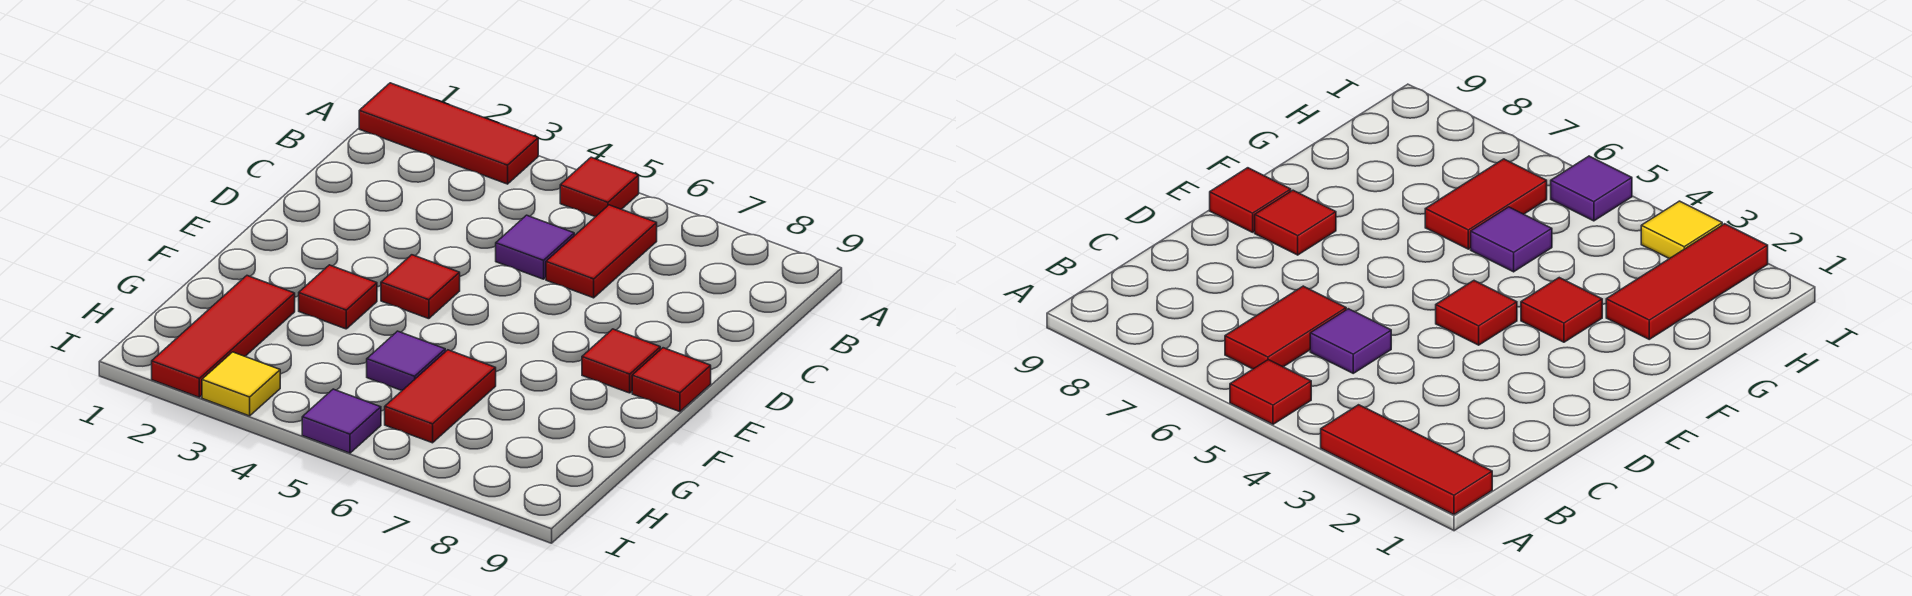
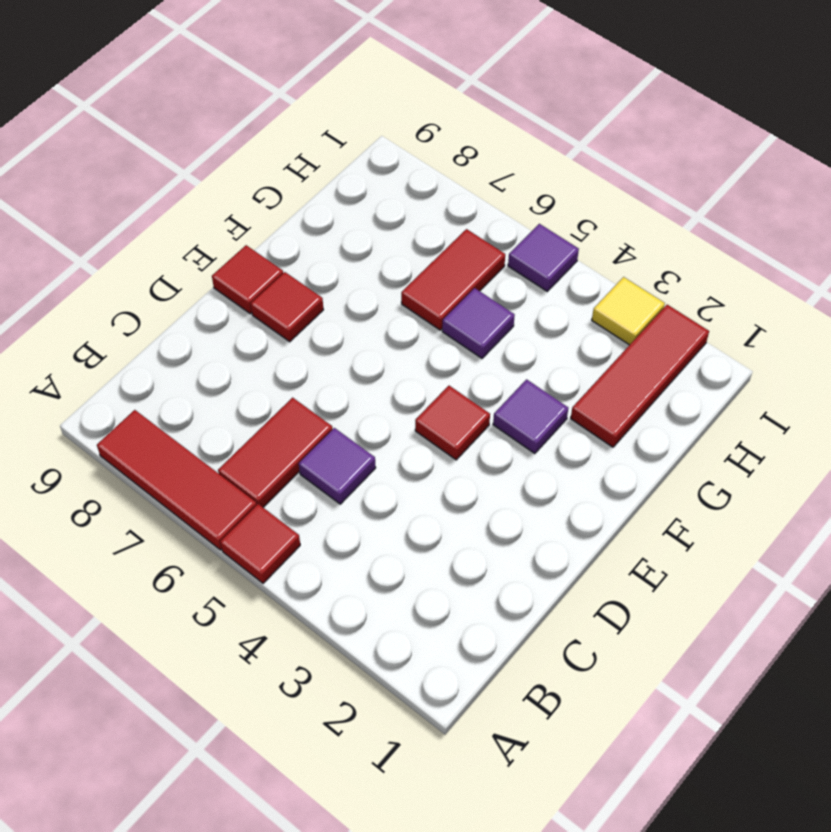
red tile A1:A3 level 1 -> red tile A6:A8 level 1
red tile F3 level 1 -> purple tile F3 level 1

